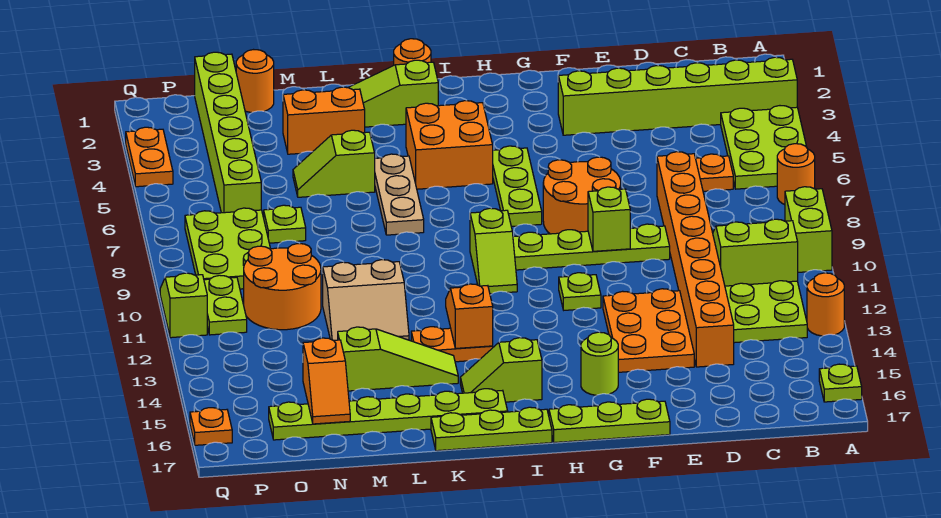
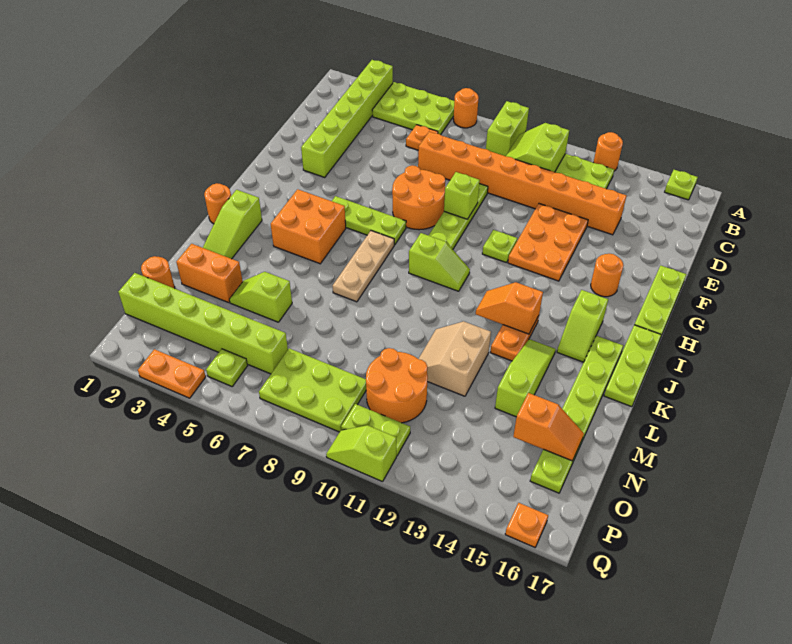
lime brick A9:A10 level 1 -> lime brick A9:B9 level 1
orange plate E12:F14 level 1 -> orange plate E12:G13 level 1
lime round brick G15 level 1 -> orange round brick G15 level 1
tan plate K5:K7 level 1 -> tan plate I7:K7 level 1
orange brick L3:M3 level 1 -> orange brick M2:M3 level 1
lime slope L5:M5 level 1 top L -> lime slope M4:M5 level 1 top 5
tan slope L11:M12 level 1 top 11 -> tan slope L11:M12 level 1 top 12
lime plate N7 level 1 -> lime plate P5 level 1

